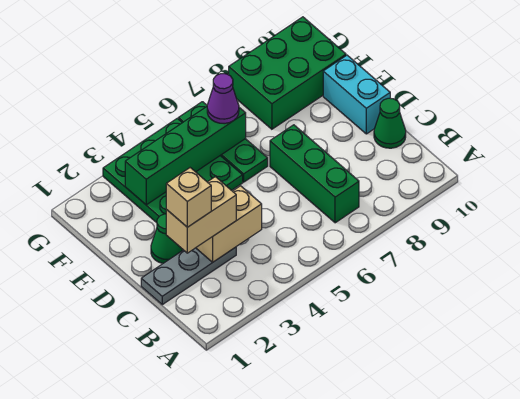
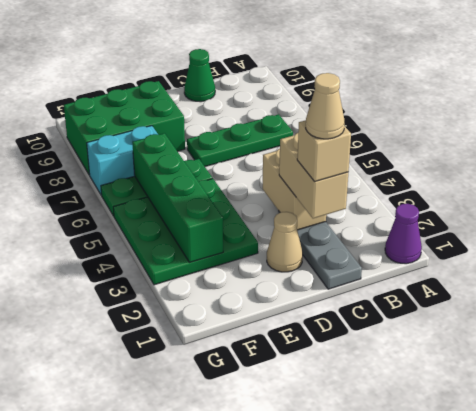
green brick B7:D7 level 1 -> green plate B7:D7 level 1
none -> tan cone C2 level 5
green cone D2 level 1 -> tan cone D2 level 1
cyan brick D10:E10 level 1 -> cyan brick F7:G7 level 1
purple cone F6 level 3 -> purple cone A1 level 1
green brick F8:G10 level 1 -> green brick E8:G9 level 1

